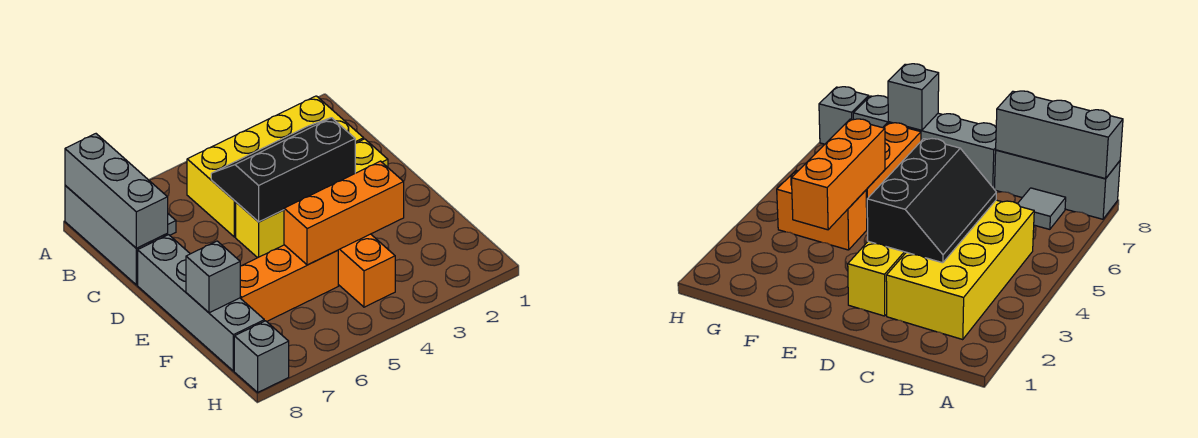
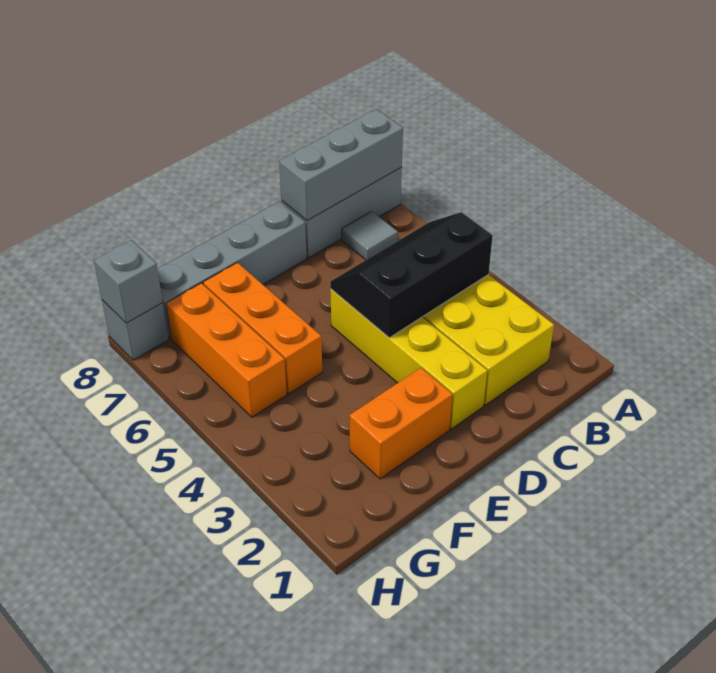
black slope C3:D5 level 2 top D -> black slope B4:D5 level 2 top 4
orange brick F3:F5 level 2 -> orange brick G5:G7 level 1
orange brick F4:G4 level 1 -> orange brick E2:F2 level 1
grey brick F8 level 2 -> grey brick H8 level 2

